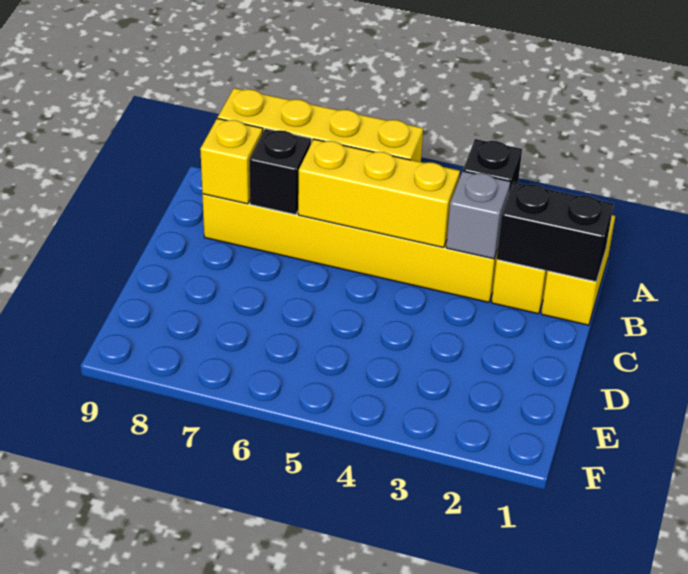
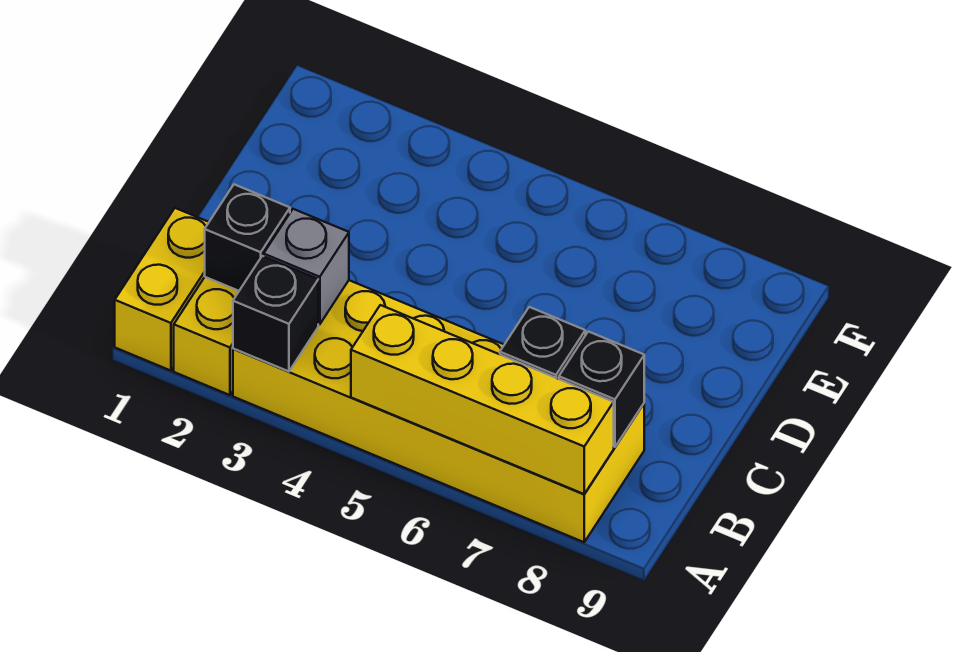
black brick B1:B2 level 2 -> black brick B2 level 2
yellow brick B4:B6 level 2 -> none
yellow brick B8 level 2 -> black brick B8 level 2

